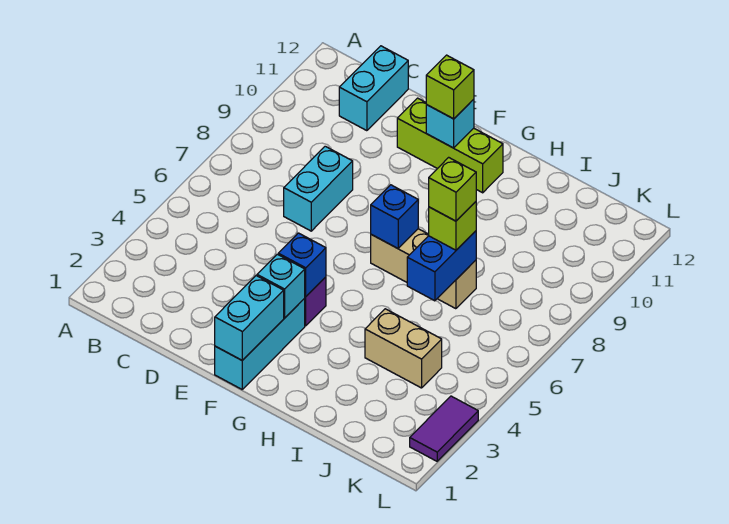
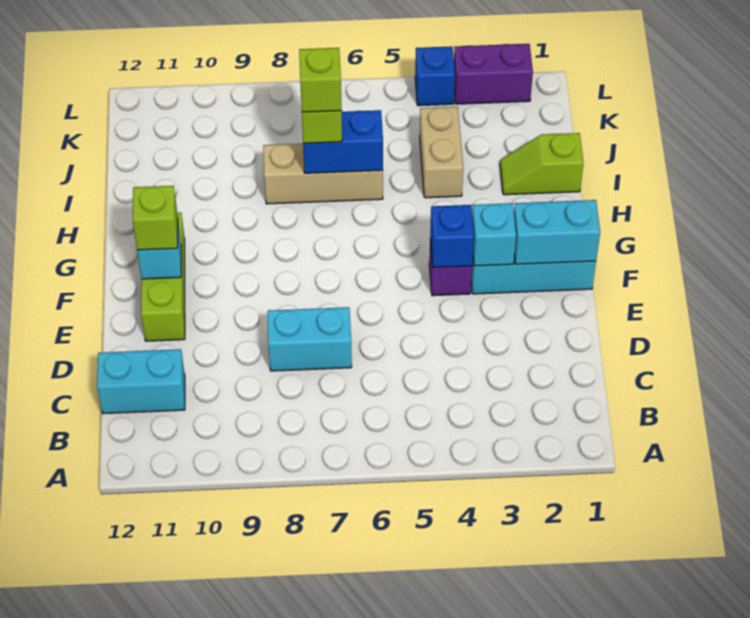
tan brick G7:I7 level 1 -> tan brick I6:I8 level 1
blue brick G7 level 2 -> blue brick L4 level 1
none -> lime slope I1:I2 level 1 top 1
purple tile L2:L3 level 1 -> purple brick L2:L3 level 1

